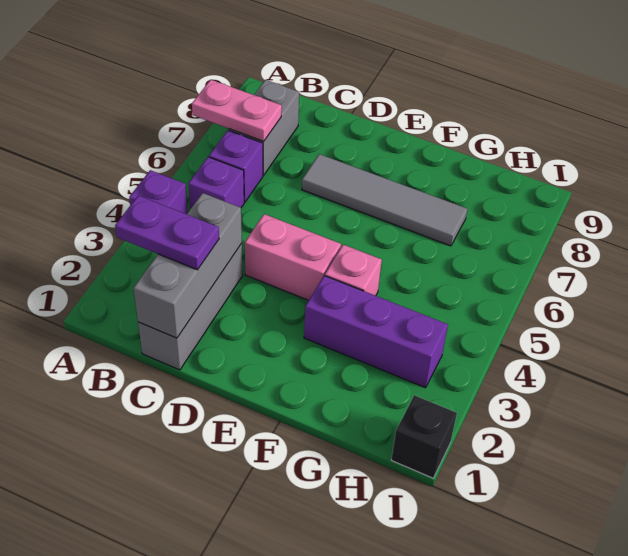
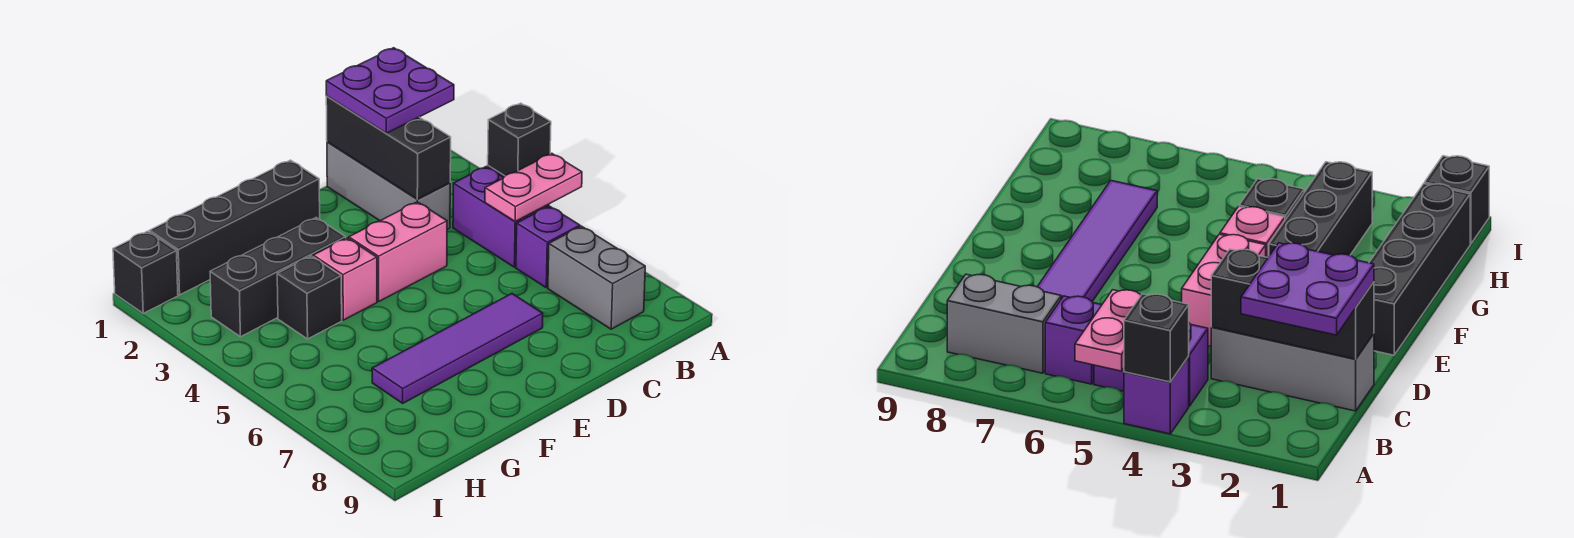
none -> black brick A4 level 2
pink plate A7:B7 level 2 -> pink plate A5:B5 level 2
purple plate B2:C2 level 3 -> purple plate B1:C2 level 3
purple brick B5 level 1 -> purple brick B4:B5 level 1
grey brick C1:C3 level 2 -> black brick C1:C3 level 2
grey tile D7:G7 level 1 -> purple tile D7:G7 level 1
none -> black brick E1:H1 level 1
purple brick F3:H3 level 1 -> black brick F3:H3 level 1
none -> black brick G4 level 1

